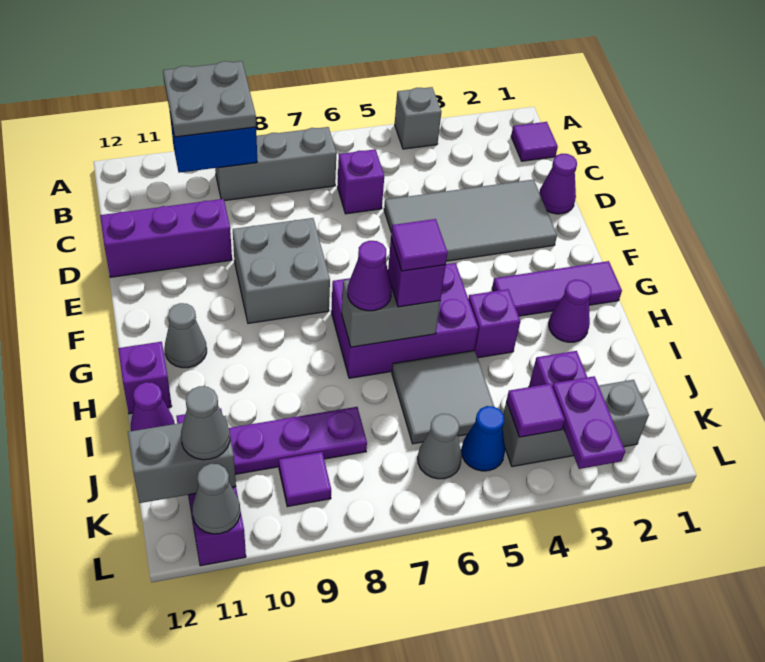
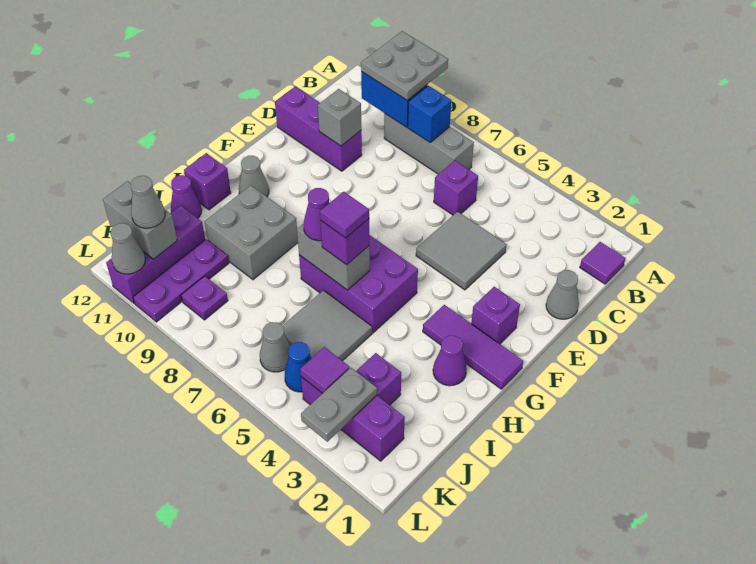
grey brick A4 level 1 -> grey brick D10 level 2
none -> blue brick B8 level 2
purple cone D1 level 1 -> grey cone D1 level 1
grey tile D2:E5 level 1 -> grey tile D4:E5 level 1
grey brick E8:F9 level 1 -> grey brick H9:I10 level 1
purple brick H4 level 1 -> purple brick F2 level 1
purple plate J8:J10 level 1 -> purple plate J10:L10 level 1
grey brick K2:K4 level 1 -> purple brick K2:K4 level 1
purple plate K3:L3 level 2 -> grey plate K3:L3 level 2
purple tile K9 level 1 -> purple plate K9 level 1

